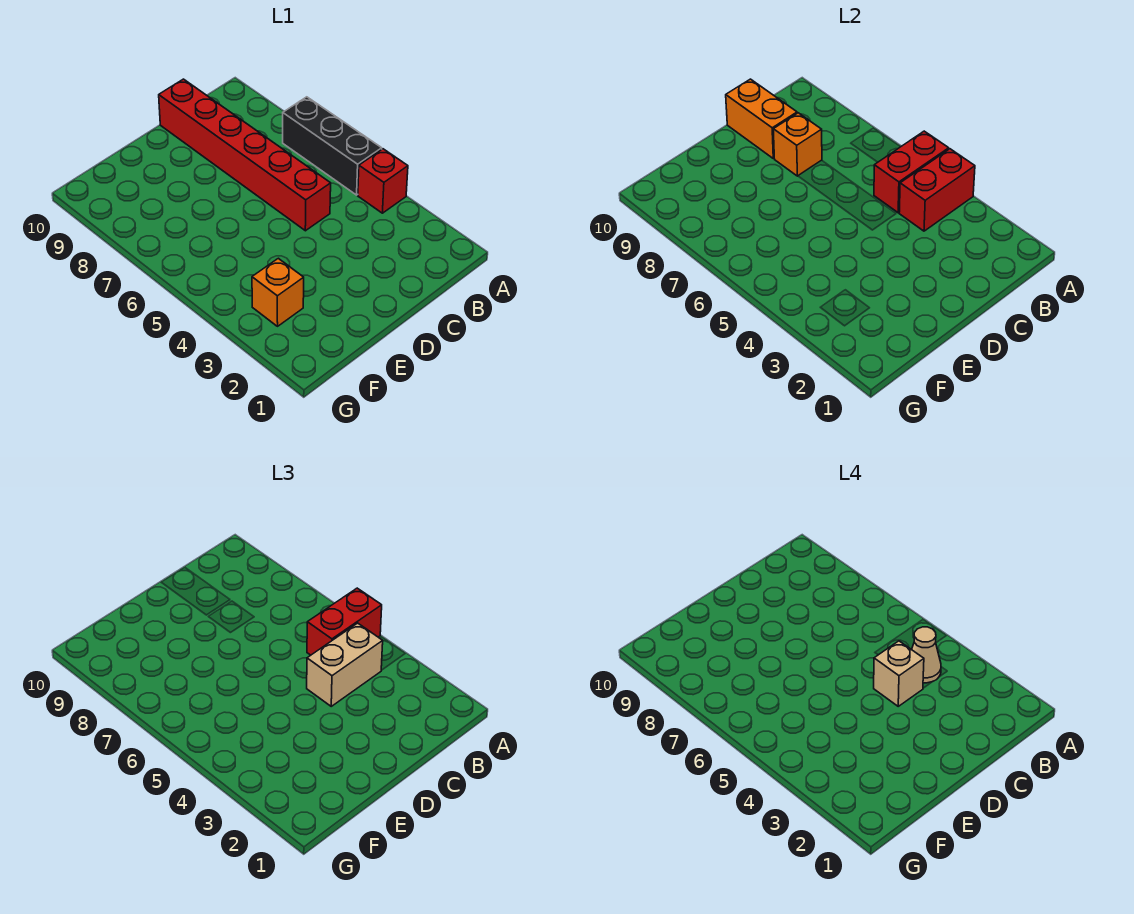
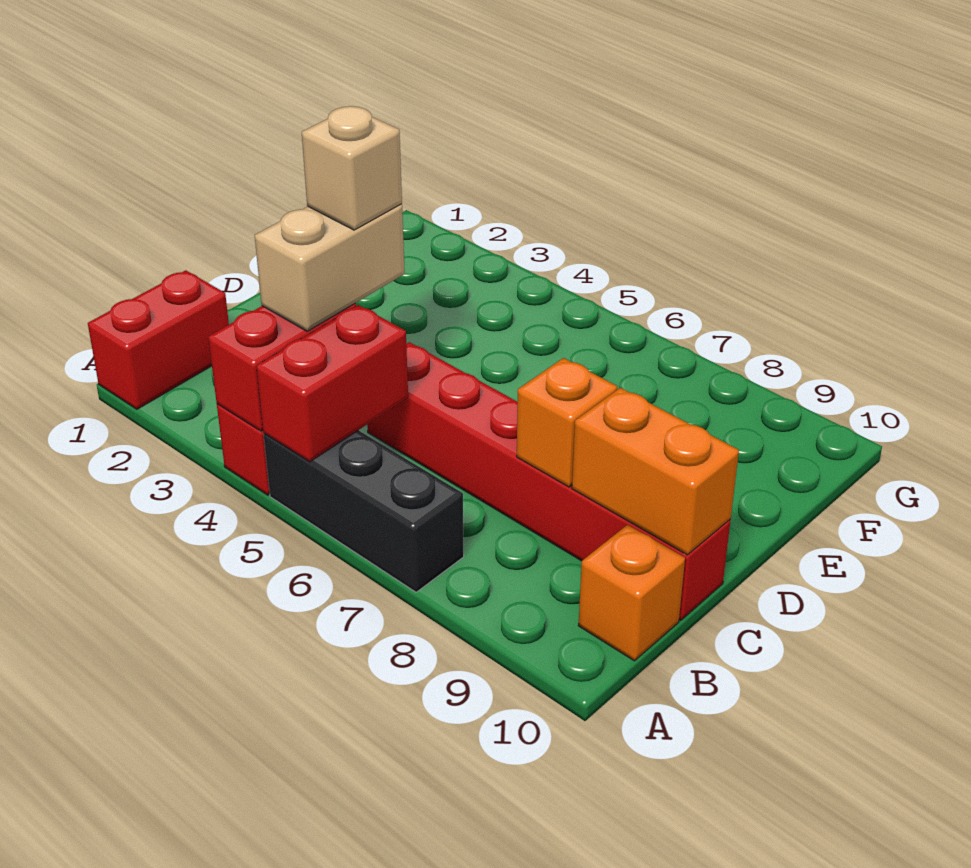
red brick A5:B5 level 3 -> red brick A1:B1 level 1
tan cone B4 level 4 -> none
orange brick F3 level 1 -> orange brick B10 level 1

